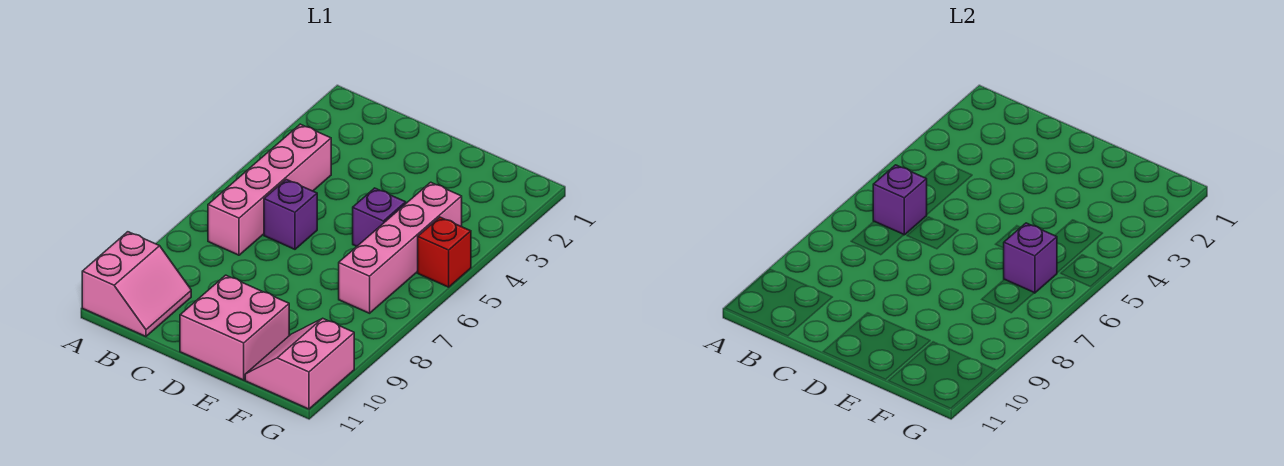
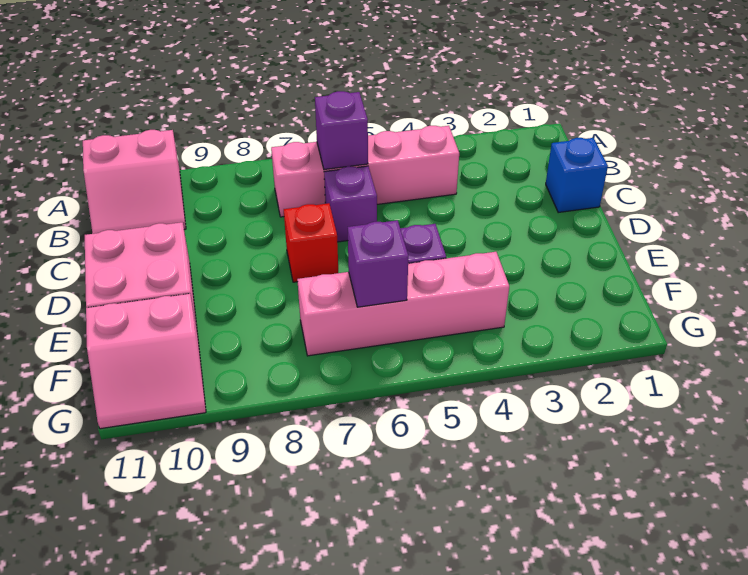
none -> blue brick C1 level 1
pink slope F10:G11 level 1 top G -> pink slope F10:G11 level 1 top F
red brick G5 level 1 -> red brick D7 level 1

